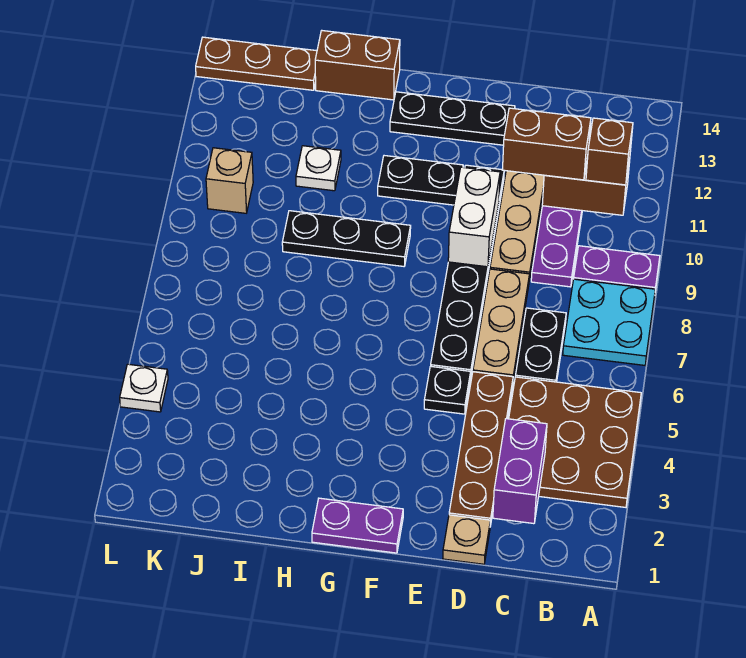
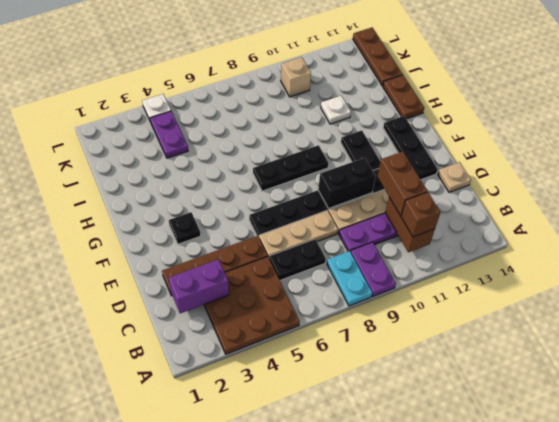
cyan plate A7:B8 level 1 -> cyan plate A8:B8 level 1
tan plate D1 level 1 -> tan plate D14 level 1
black plate E5 level 1 -> black plate F3 level 1
white brick E9:E10 level 2 -> black brick E9:E10 level 2
purple plate F1:G1 level 1 -> purple plate J4:K4 level 1
black plate G9:I9 level 1 -> black plate G7:G9 level 1
brown brick H14:I14 level 1 -> brown plate H14:I14 level 1

